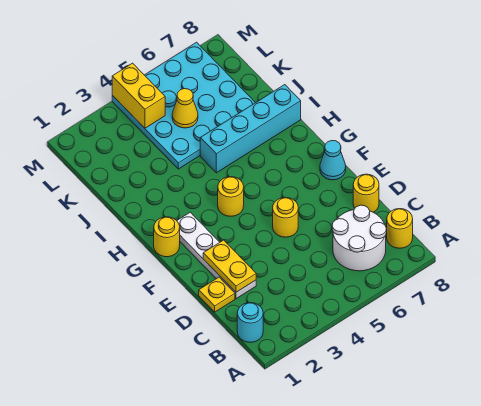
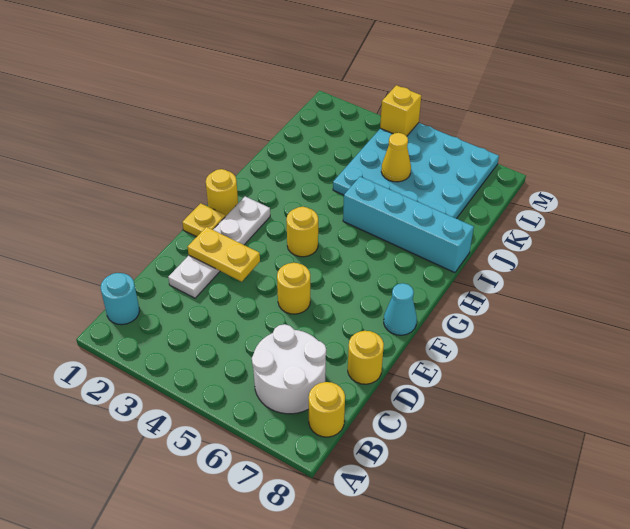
yellow plate D1 level 1 -> yellow plate F1 level 1
yellow plate D2:E2 level 2 -> yellow plate E2:E3 level 2
yellow brick L4:M4 level 2 -> yellow brick M4 level 2

